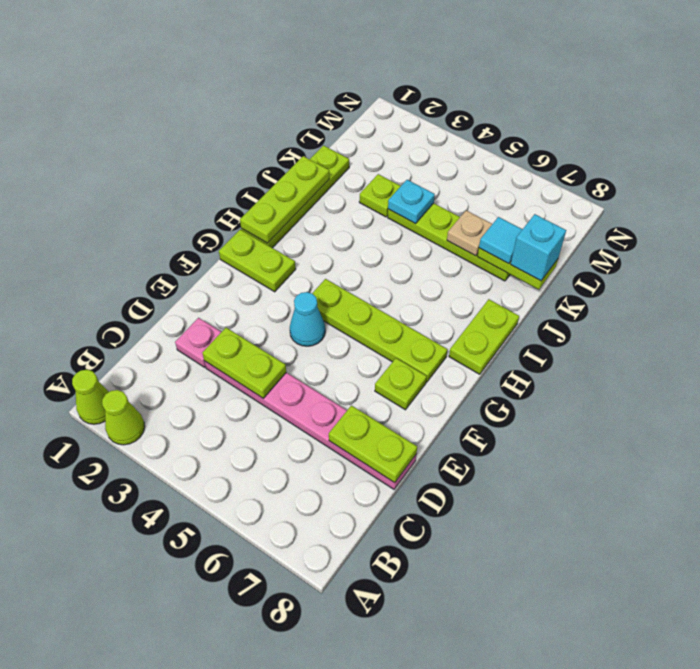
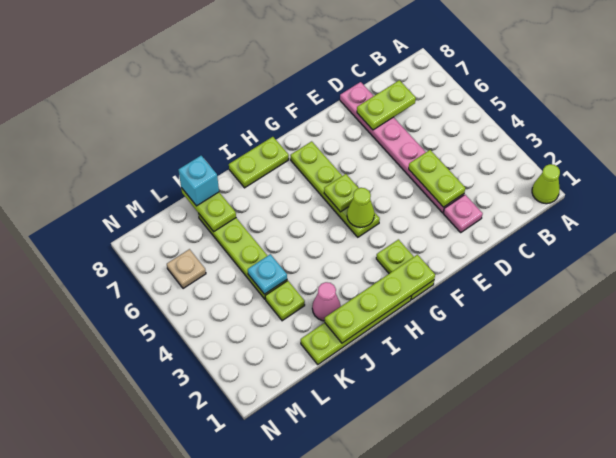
lime cone A2 level 1 -> lime cone G4 level 2
lime plate D7:D8 level 2 -> lime plate C7:D7 level 2
cyan cone F4 level 1 -> none
lime plate F7 level 1 -> lime plate G5 level 2
lime plate H1:J1 level 2 -> lime plate G1:J1 level 2
none -> pink cone J2 level 1
tan plate K6 level 2 -> tan plate M6 level 1
cyan tile K7 level 3 -> none

